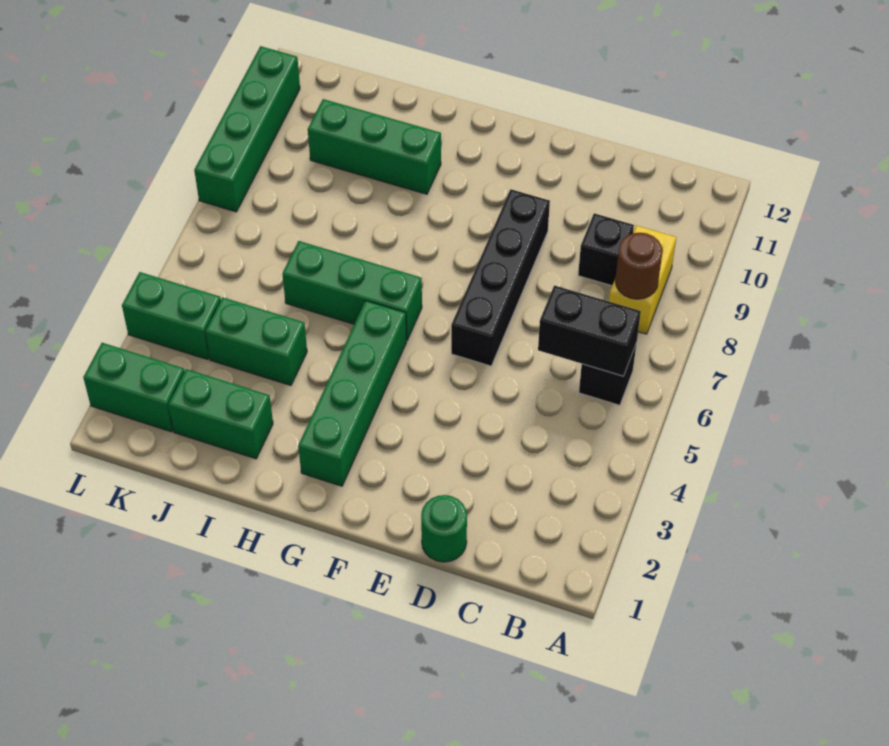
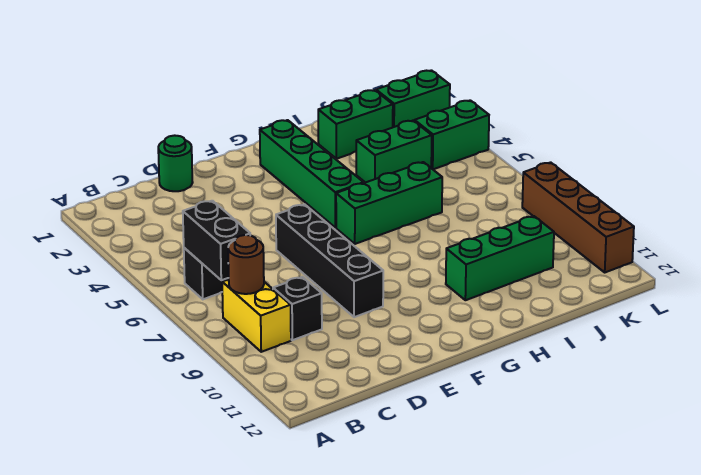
black brick B6:C6 level 2 -> black brick B6:B7 level 2
green brick L8:L11 level 1 -> brown brick L8:L11 level 1

